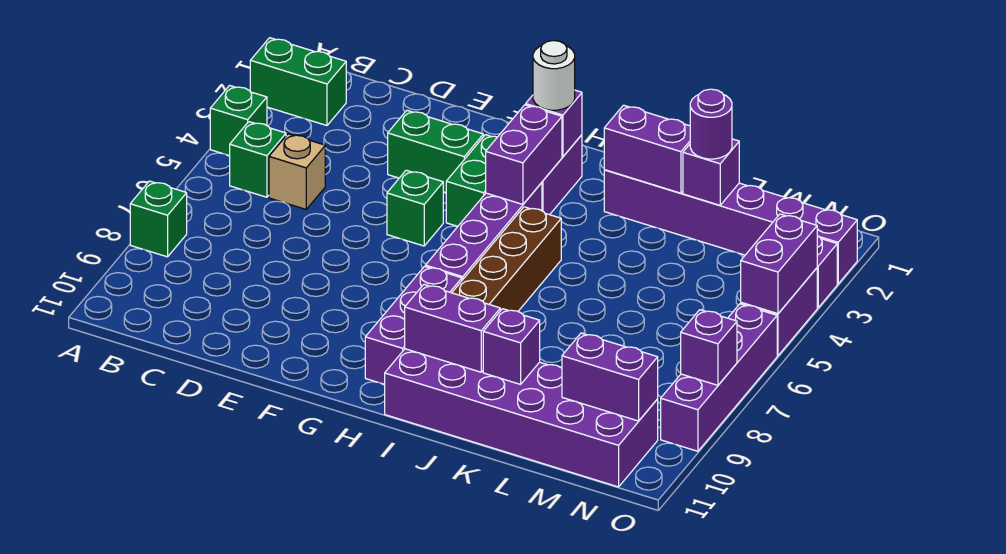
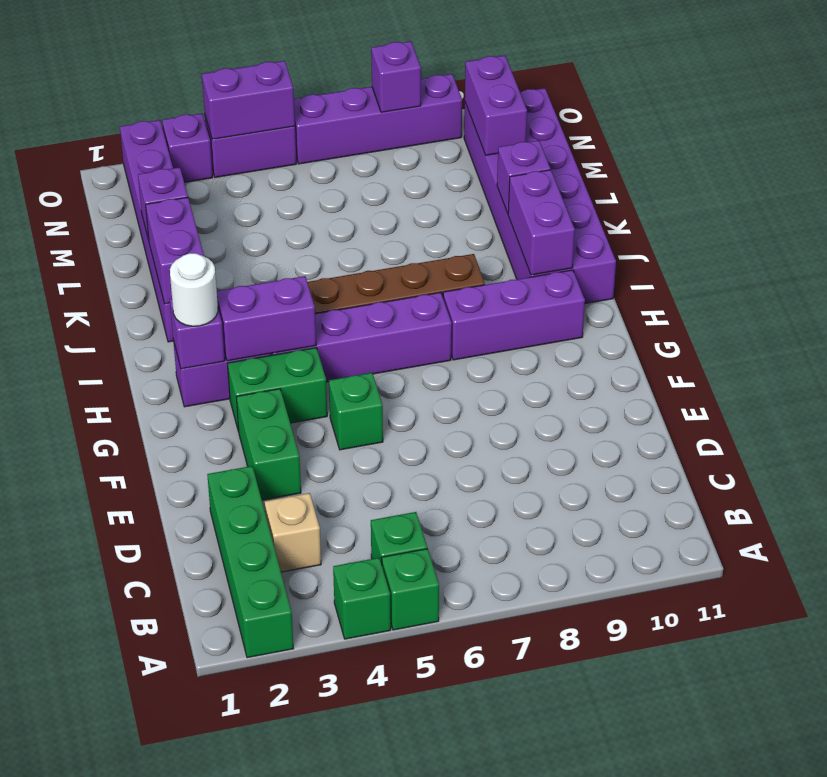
green brick A2:B2 level 1 -> green brick A2:D2 level 1
green brick A8 level 1 -> green brick A5 level 1
tan brick C5 level 1 -> tan brick C3 level 1
purple round brick L2 level 3 -> none

